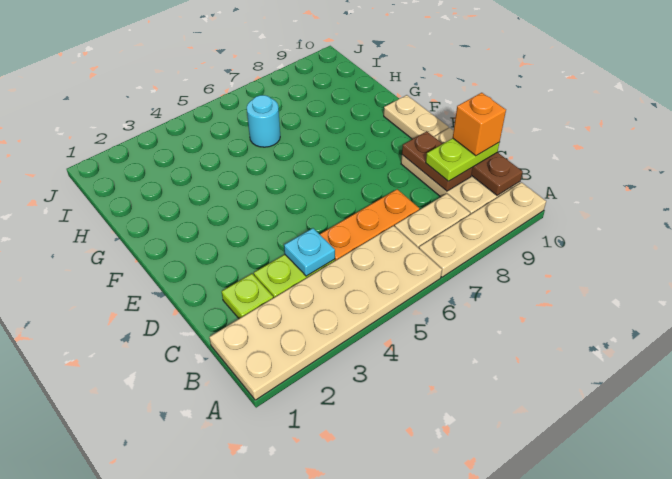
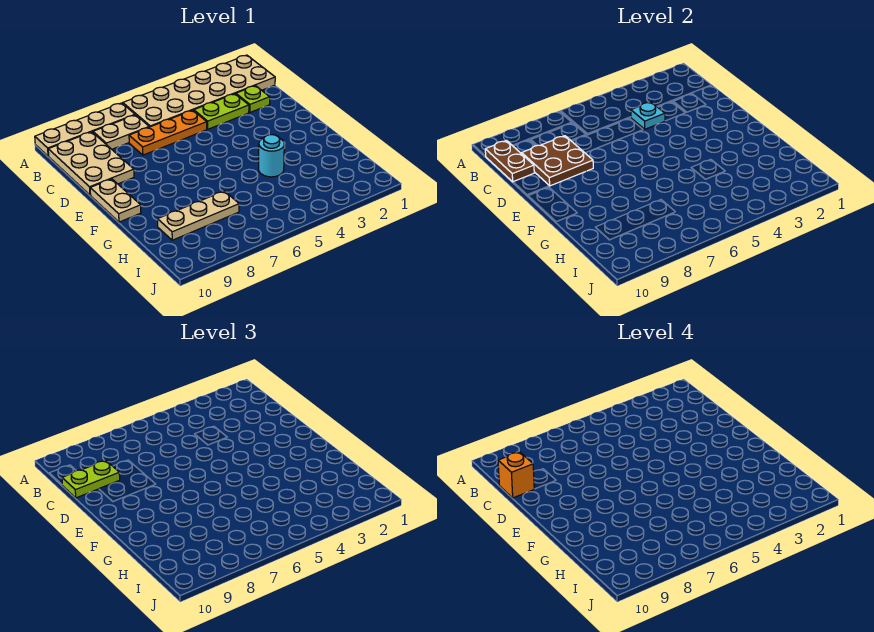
brown plate C9:D9 level 2 -> brown plate C8:D9 level 2
cyan round brick H6 level 1 -> cyan round brick G4 level 1
none -> tan plate H7:H9 level 1

